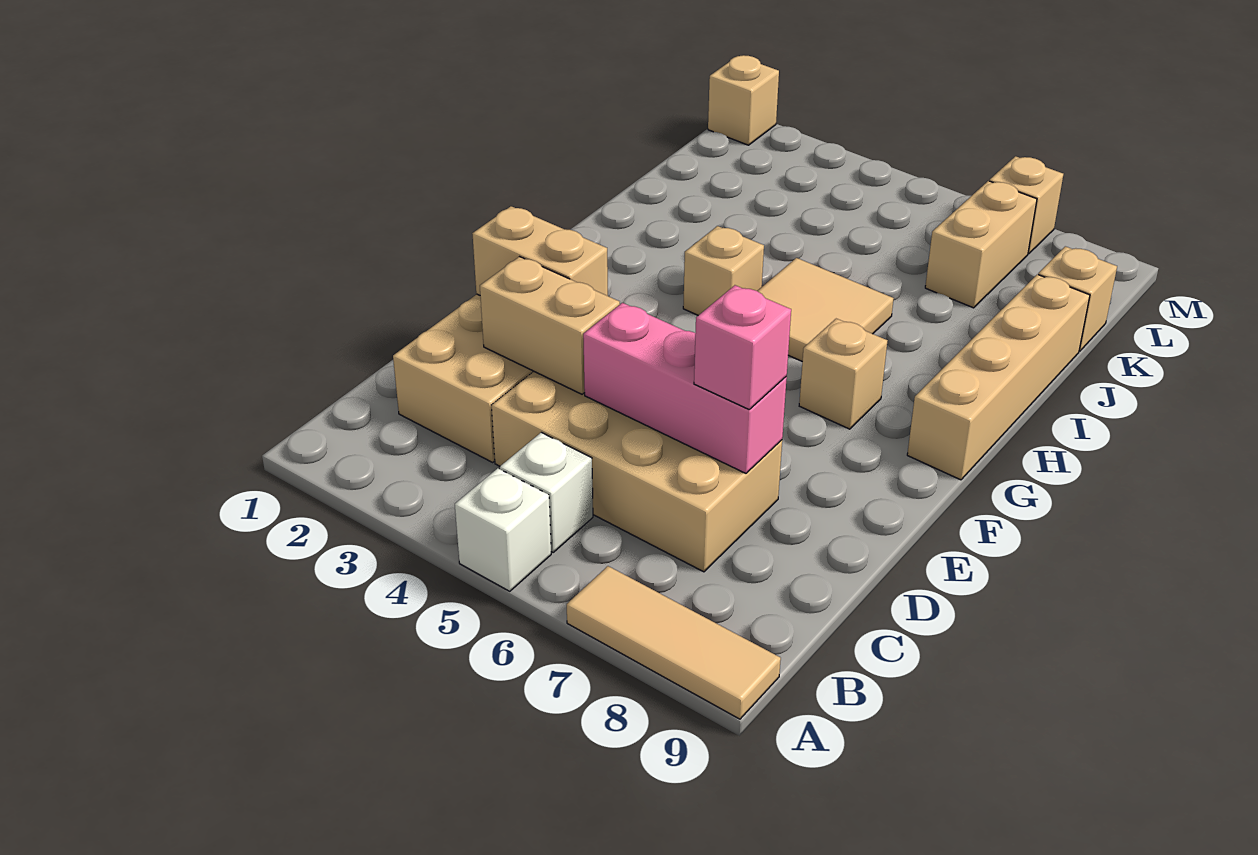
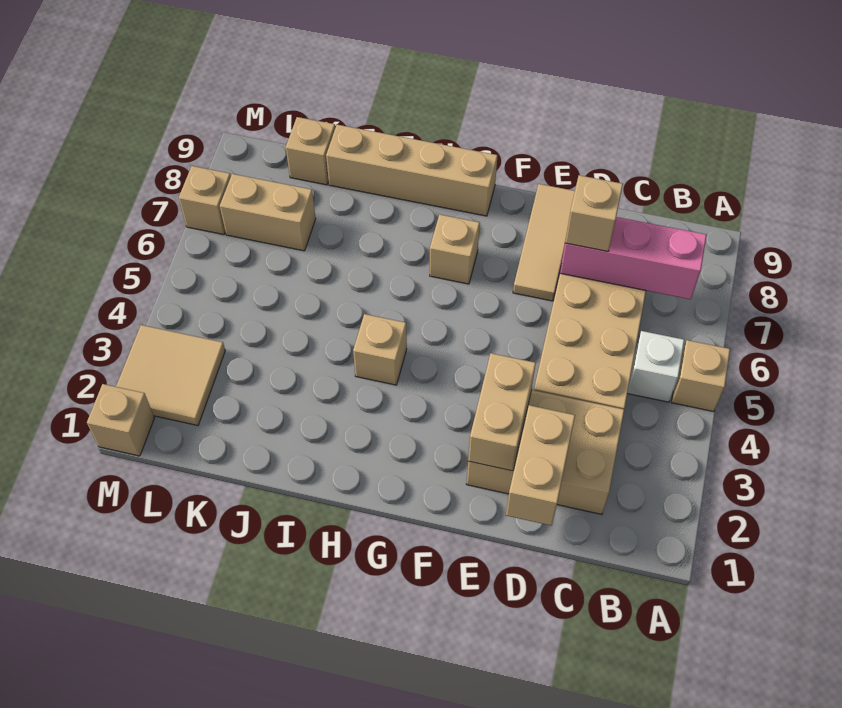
white brick A5 level 1 -> tan brick A5 level 1
tan tile A7:A9 level 1 -> tan tile E7:E9 level 1
tan brick D3:D4 level 2 -> tan brick D1:D2 level 2
pink brick D5:D7 level 2 -> pink brick B7:D7 level 2
pink brick D7 level 3 -> tan brick D7 level 3
tan tile H5:I6 level 1 -> tan tile L2:M3 level 1

